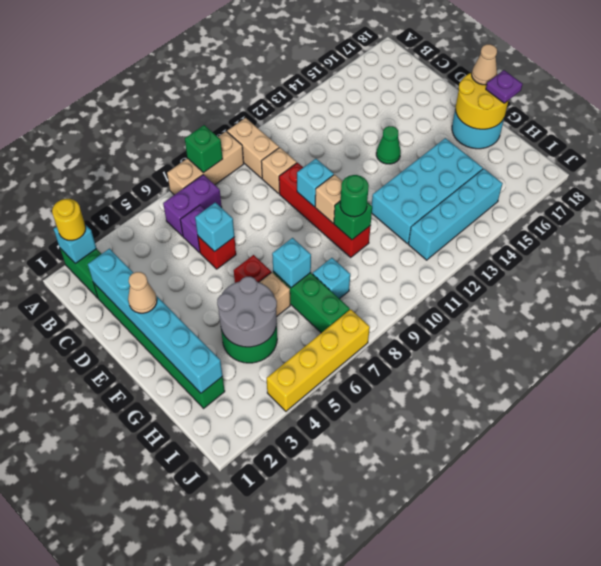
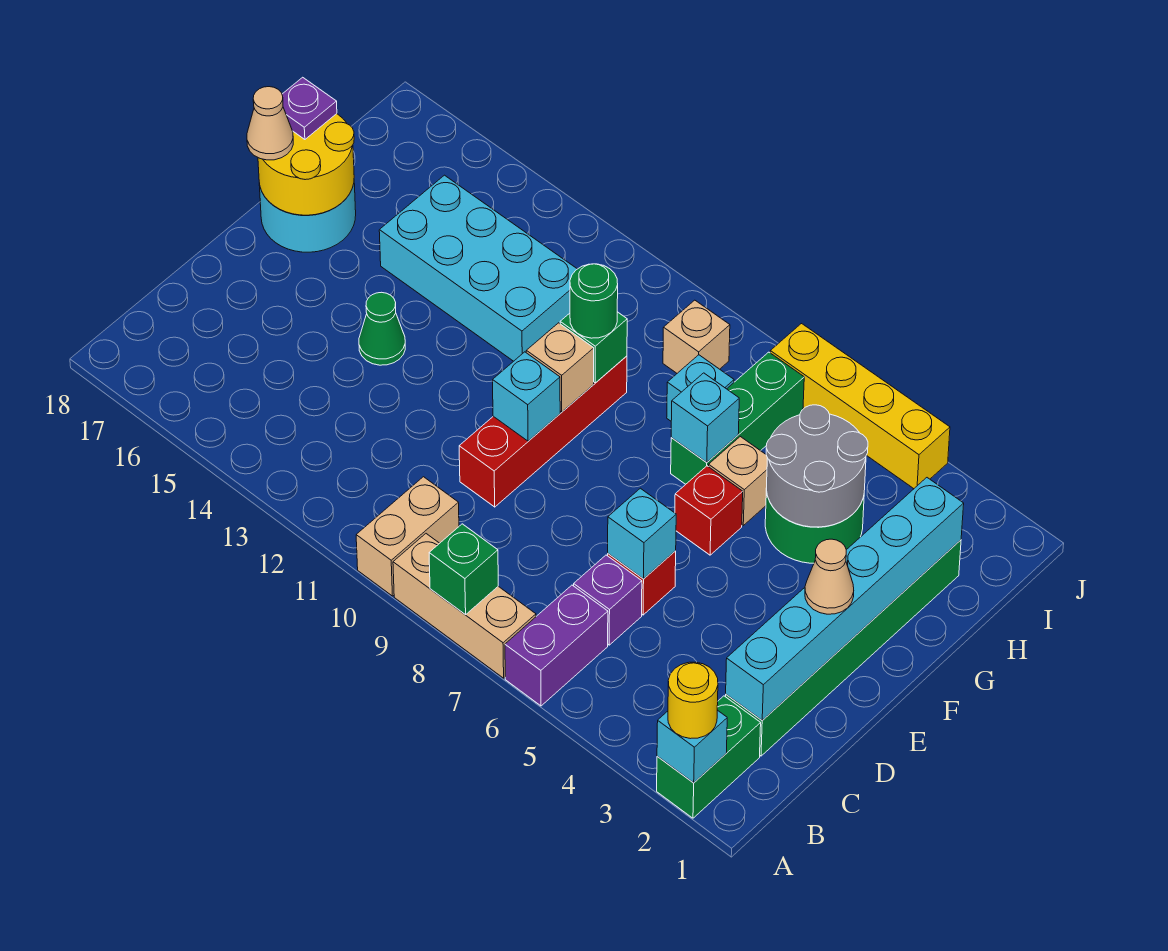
purple brick B6:B7 level 1 -> purple brick A6:B6 level 1
tan brick C10 level 1 -> tan brick I9 level 1
cyan brick I12:I15 level 1 -> none

